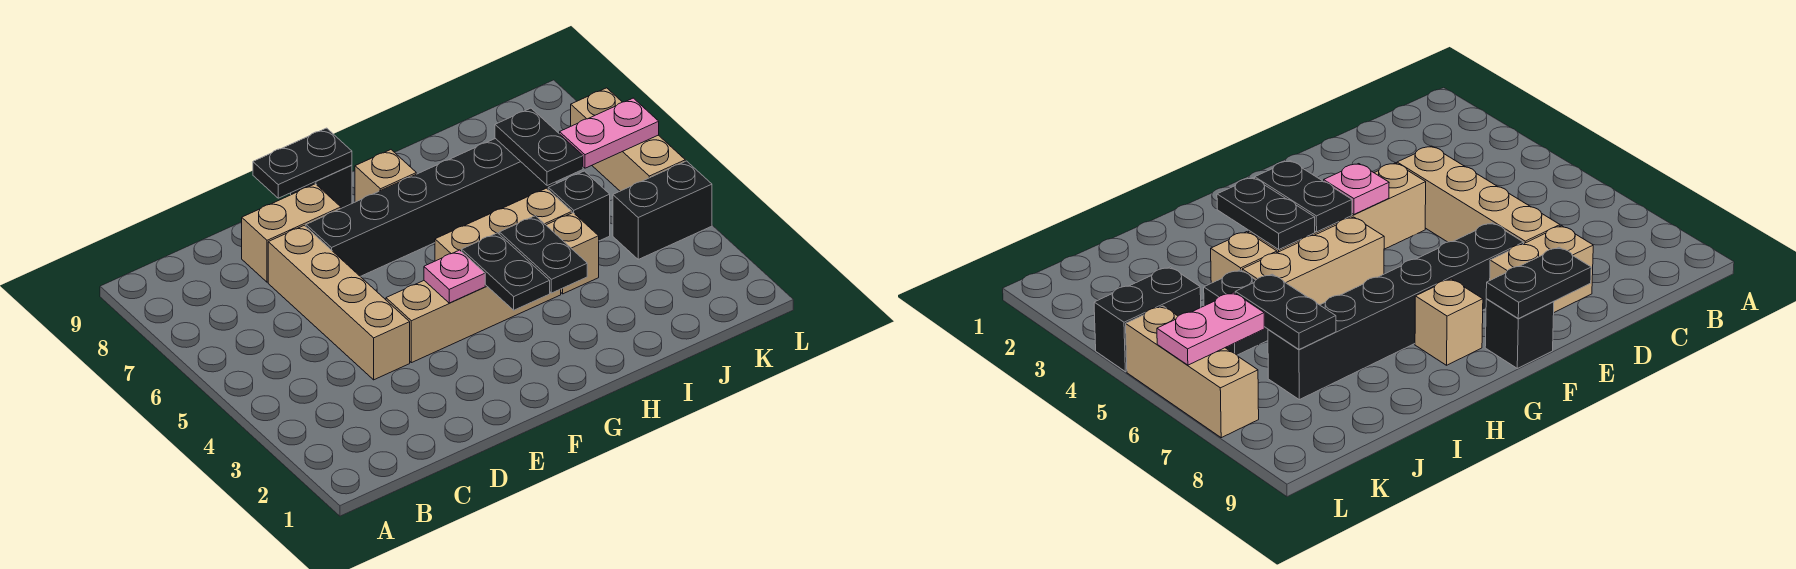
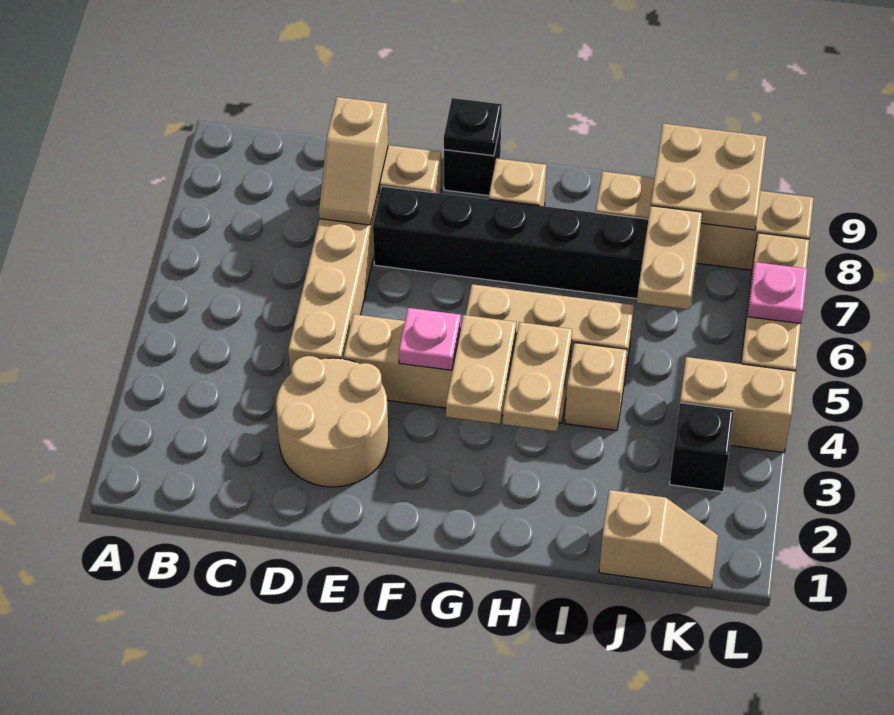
none -> tan round brick D2:E3 level 1
none -> tan slope D7:D8 level 2 top 8
black plate E9:F9 level 2 -> black plate F9 level 2
black plate G3:G4 level 2 -> tan plate G3:G4 level 2
black plate H3:H4 level 2 -> tan plate H3:H4 level 2
none -> tan brick I8:L8 level 1
none -> tan slope J1:K1 level 1 top J
black brick J5 level 1 -> black brick K3 level 1
black plate J6:J7 level 2 -> tan plate J6:J7 level 2
none -> tan plate J8:K9 level 2
black brick K4:L4 level 1 -> tan brick K4:L4 level 1
pink plate K6:L6 level 2 -> pink plate L6 level 2

